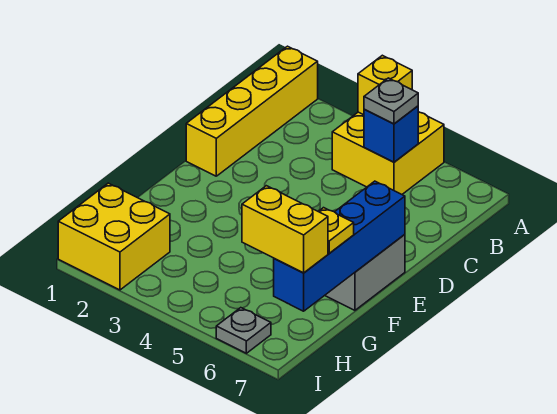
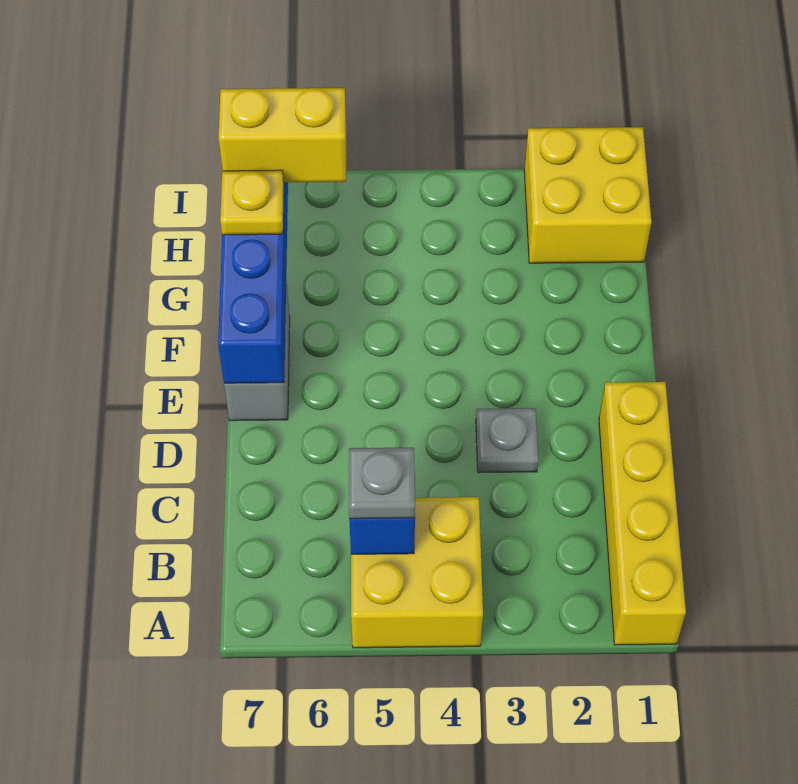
yellow brick A4 level 2 -> none
grey plate I6 level 1 -> grey plate D3 level 1

